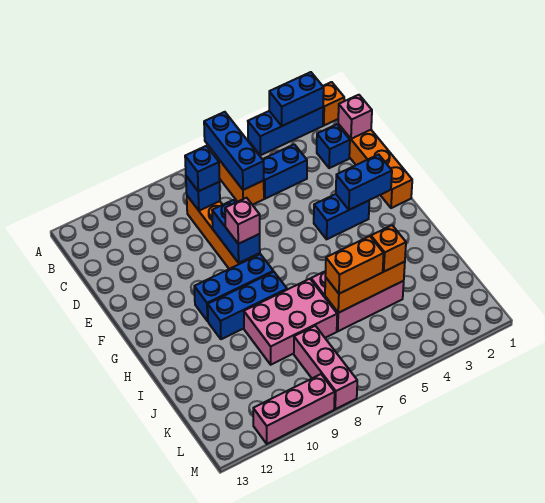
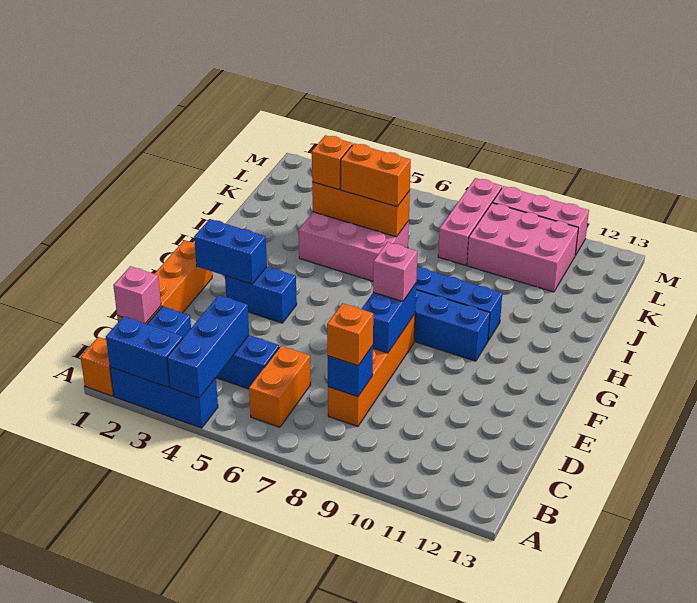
blue brick A6:C6 level 2 -> blue brick A4:C4 level 2
blue brick C8 level 3 -> orange brick C8 level 3
pink brick I7:J9 level 1 -> pink brick K9:L11 level 1

